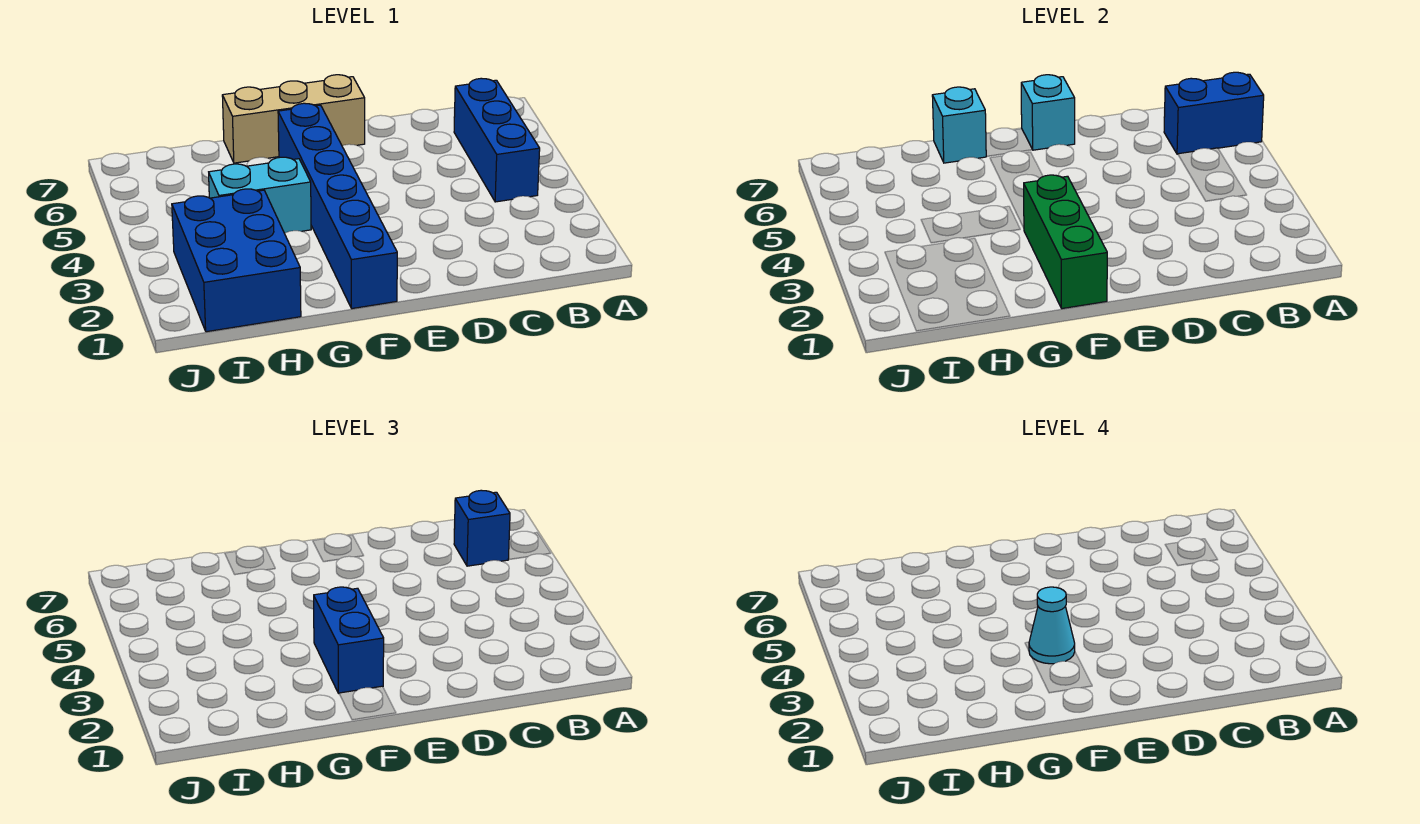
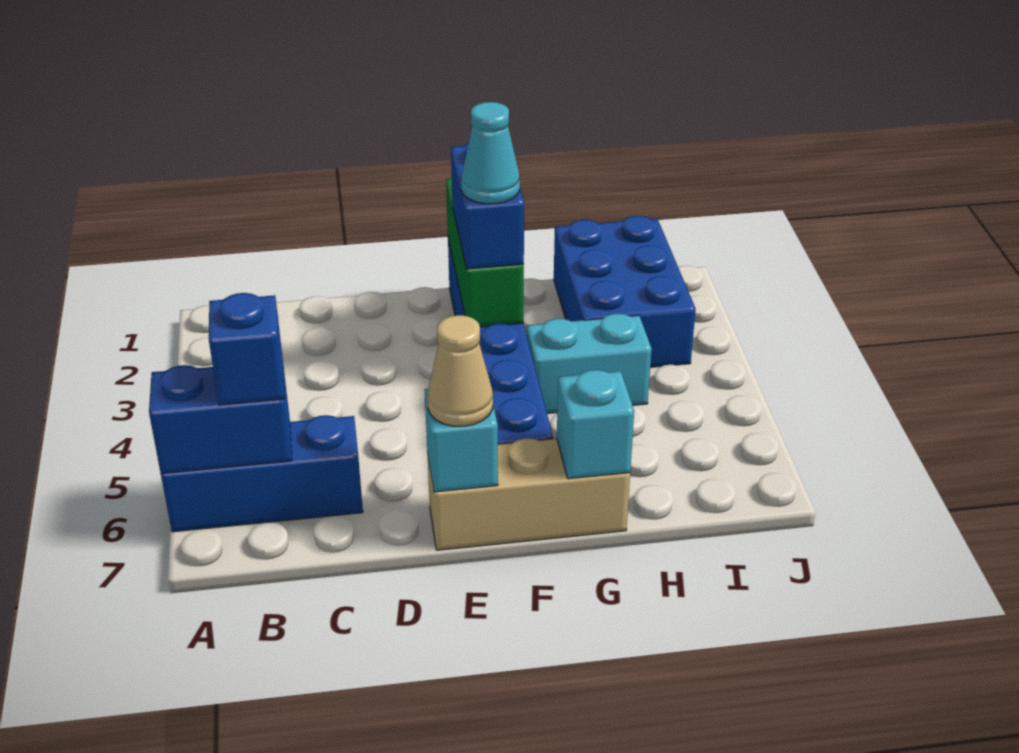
blue brick B4:B6 level 1 -> blue brick A6:C6 level 1
none -> tan cone E7 level 3

